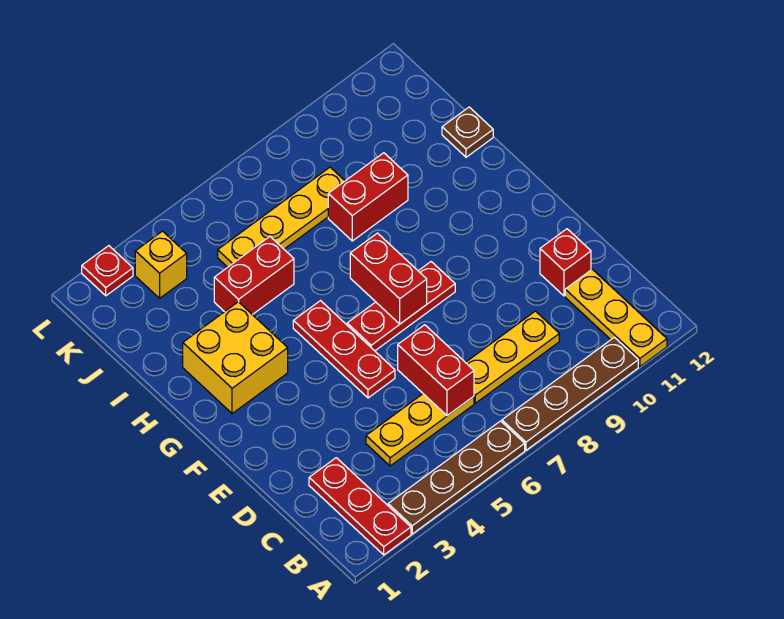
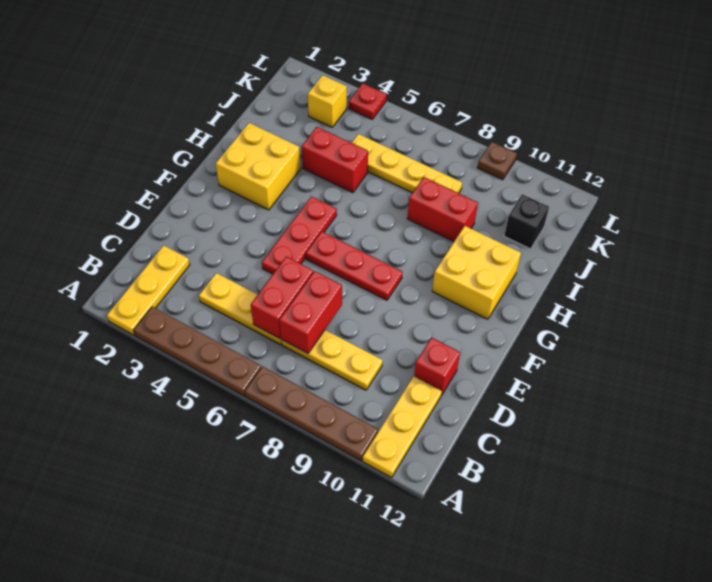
red plate A2:C2 level 1 -> yellow plate A2:C2 level 1
red brick F7:G7 level 2 -> red brick C7:D7 level 2
none -> yellow brick G10:H11 level 1
brown plate I12 level 1 -> brown plate L9 level 1
none -> black brick J11 level 1
red plate L2 level 1 -> red plate L4 level 1

